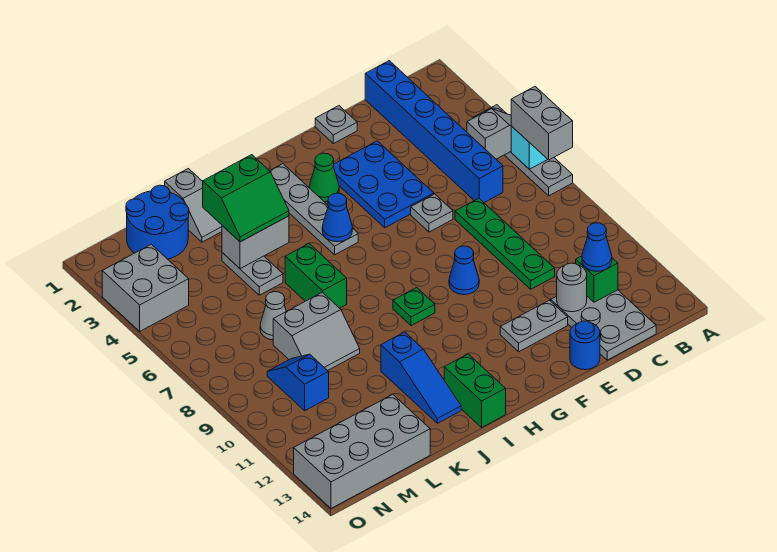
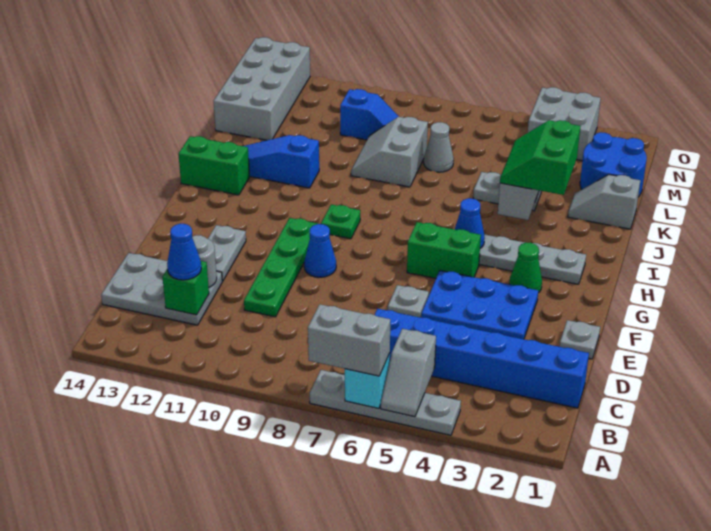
green plate D7:D10 level 1 -> green plate D10:G10 level 1
blue round brick E14 level 1 -> none
green brick J6:J7 level 1 -> green brick G5:G6 level 1

